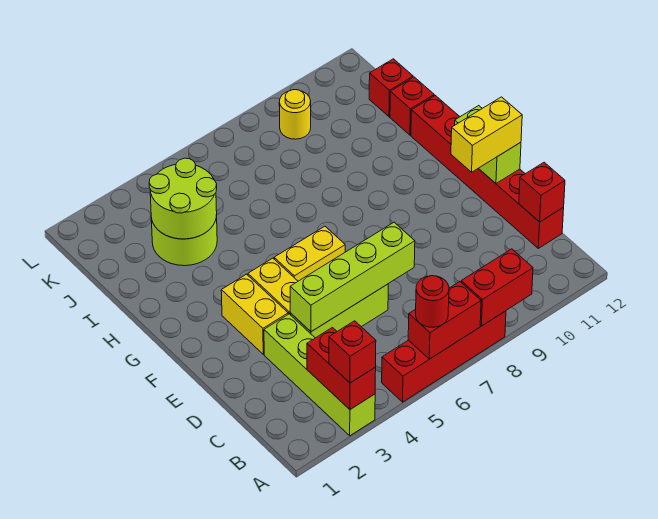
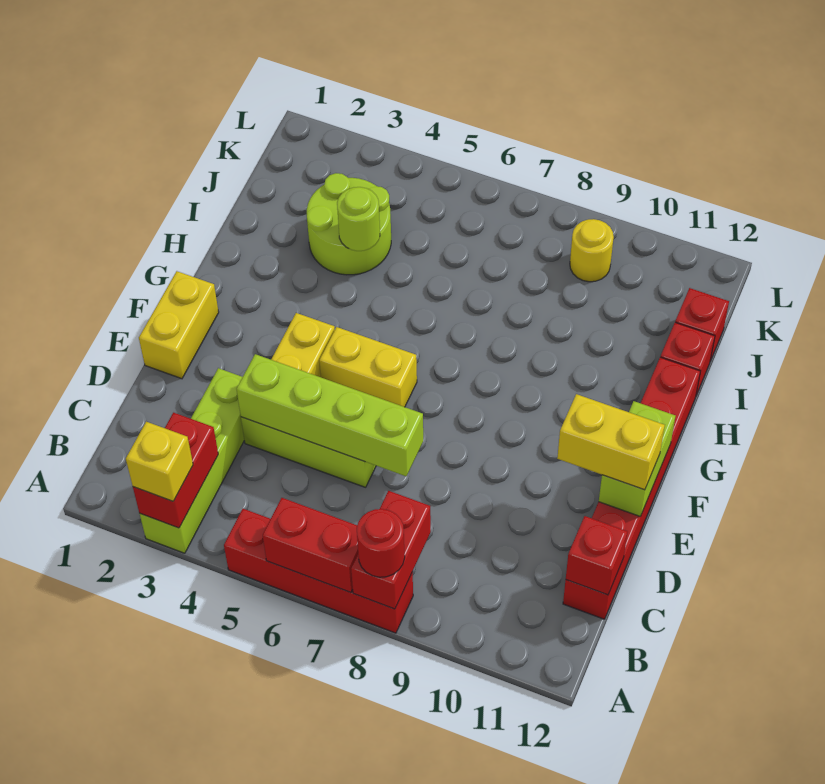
red brick A3 level 3 -> yellow brick A3 level 3
red round brick A6 level 3 -> red round brick A8 level 3
red brick A8:A9 level 2 -> red brick A8:B8 level 2
yellow brick E3:F3 level 1 -> yellow brick E1:F1 level 1
lime round brick I3:J4 level 2 -> lime round brick I4 level 2

